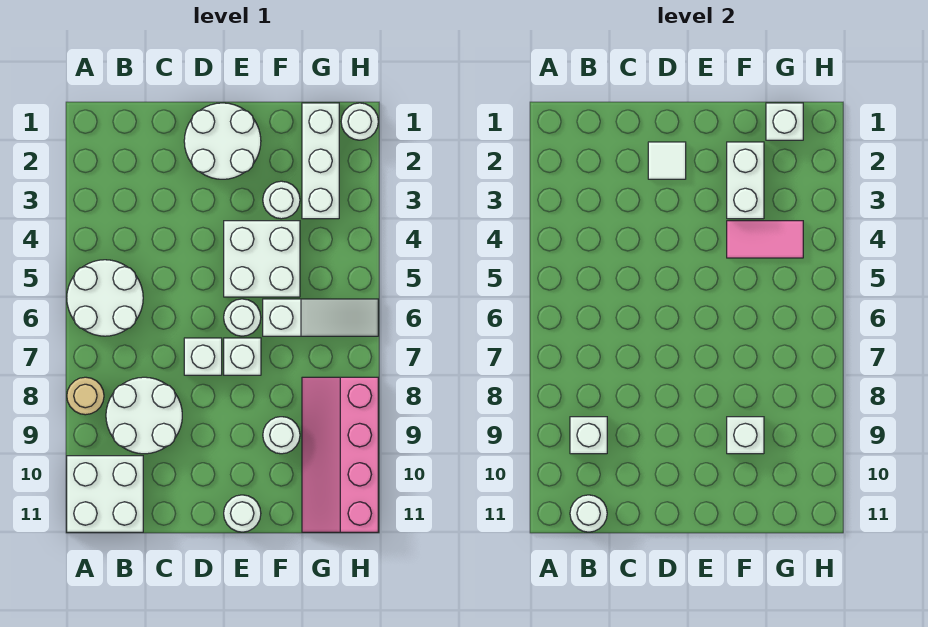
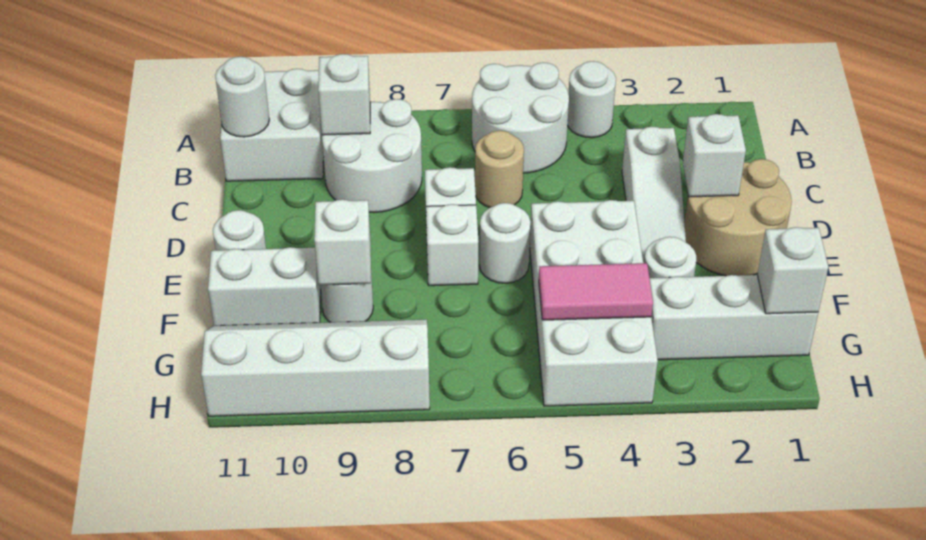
tan round brick A8 level 1 -> tan round brick C6 level 1
white round brick D1:E2 level 1 -> tan round brick D1:E2 level 1
white tile D2 level 2 -> white brick D2 level 2
white brick E4:F5 level 1 -> white brick E4:H5 level 1
white brick F2:F3 level 2 -> white brick F10:F11 level 1
pink tile F4:G4 level 2 -> pink tile G4:G5 level 2
white slope F6:H6 level 1 top F -> white slope C3:E3 level 1 top C
pink slope G8:H11 level 1 top H -> white slope G8:H11 level 1 top H
white round brick H1 level 1 -> white round brick A4 level 1

